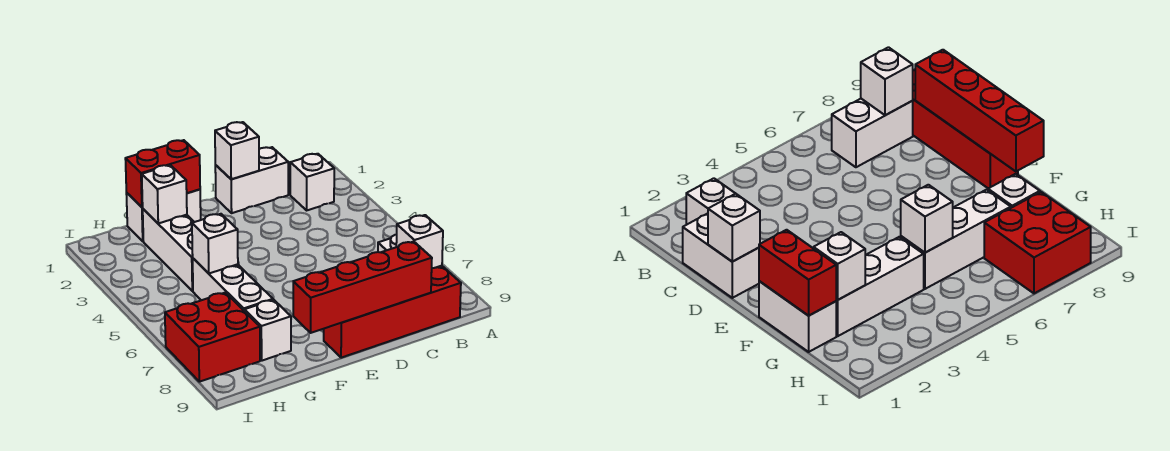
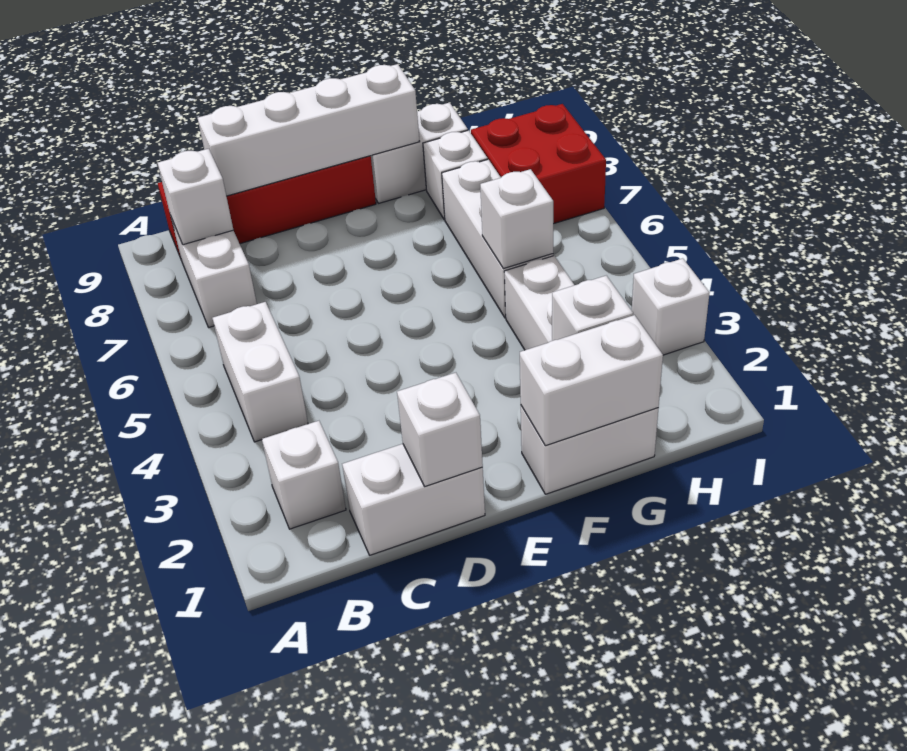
none -> white brick B4:B5 level 1
red brick C9:F9 level 2 -> white brick C9:F9 level 2
red brick F1:G1 level 2 -> white brick F1:G1 level 2
none -> white brick F9:G9 level 1
none -> white brick I3 level 1

